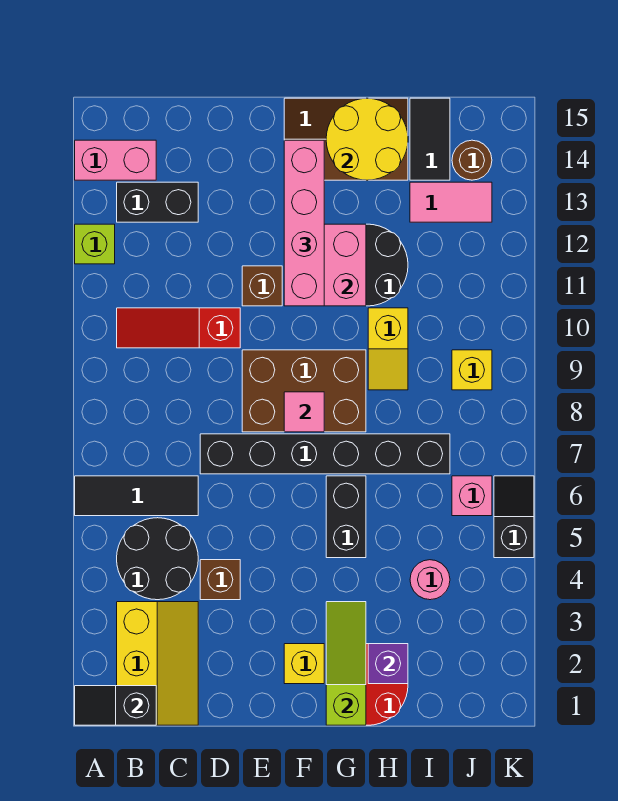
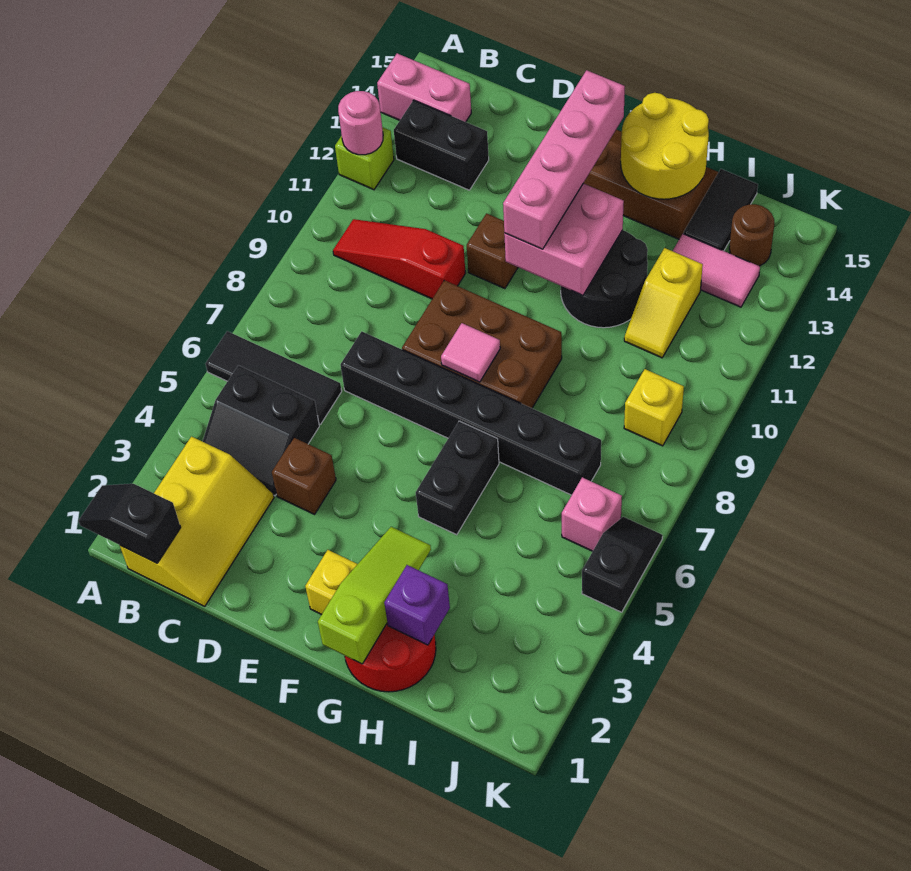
black round brick B4:C5 level 1 -> black slope B4:C5 level 1 top 5
yellow slope H9:H10 level 1 top 10 -> yellow slope I11:I12 level 1 top 12
pink round brick I4 level 1 -> pink round brick A12 level 2

